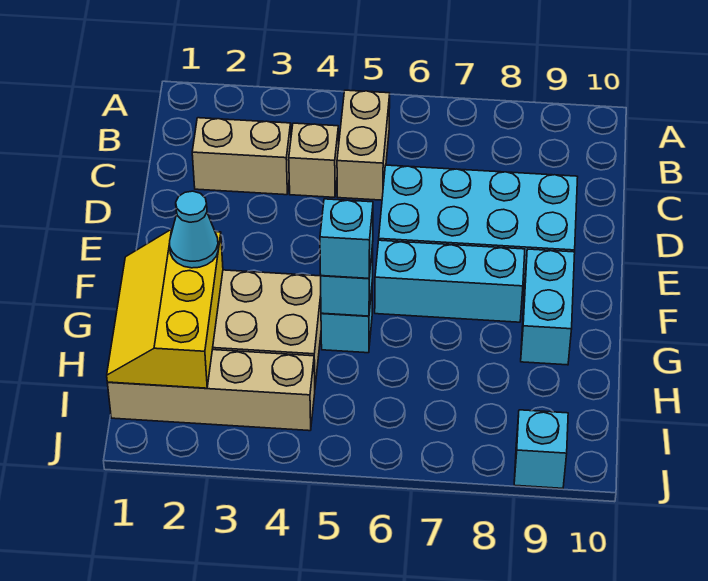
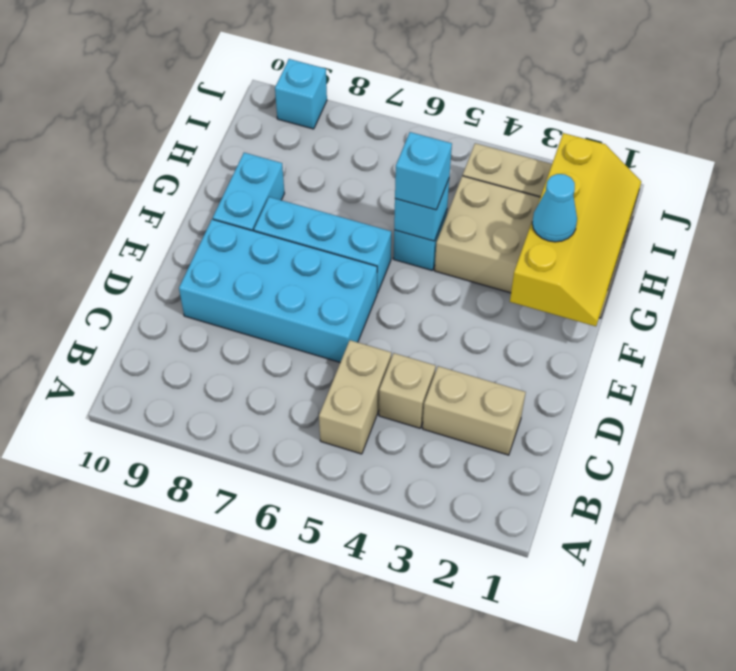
yellow slope G1:I2 level 2 top 2 -> yellow slope F1:I2 level 2 top 2

